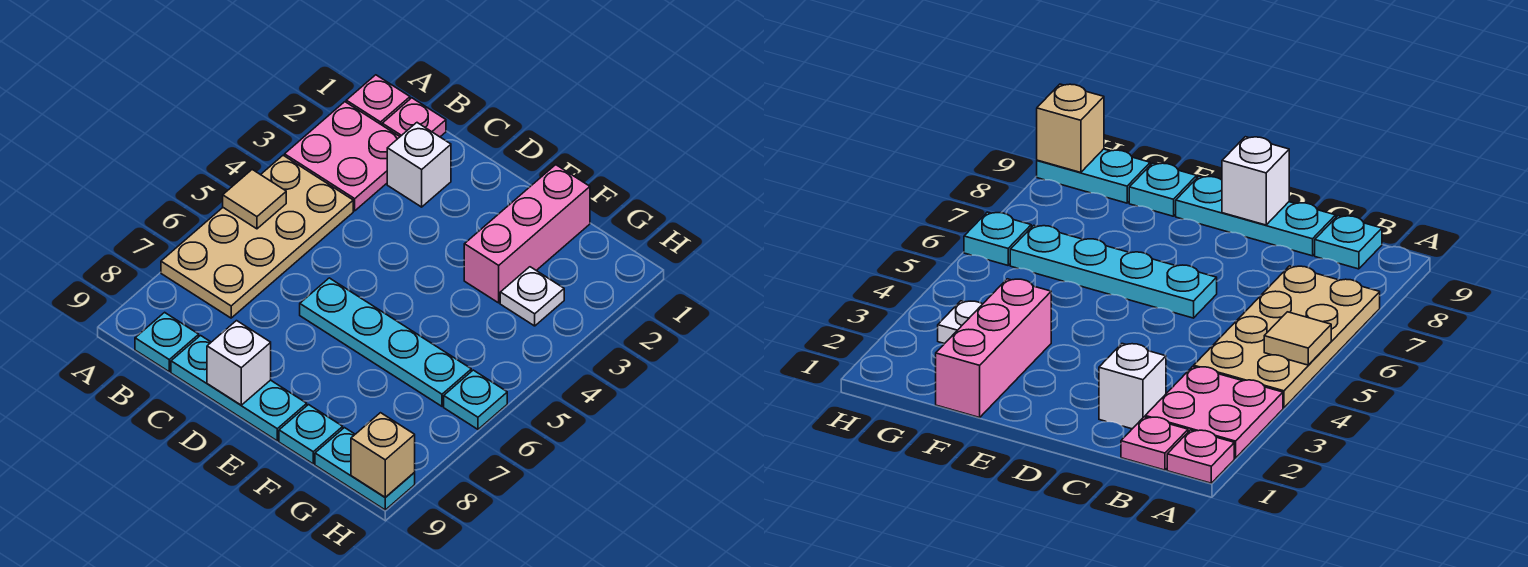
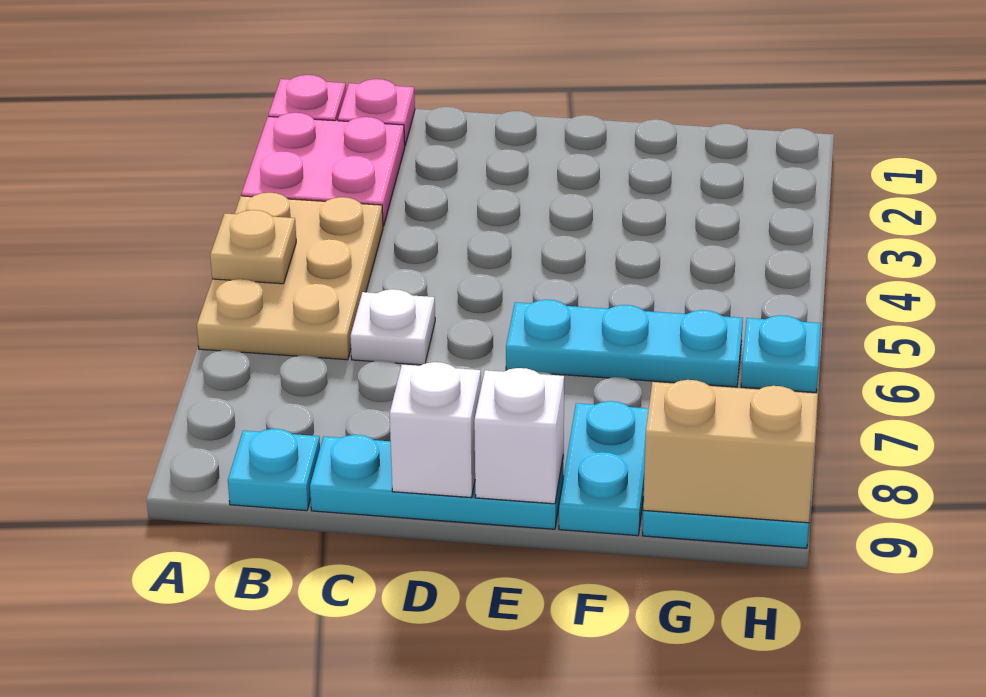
tan plate A4:B7 level 1 -> tan plate A4:B6 level 1
tan tile A5 level 2 -> tan plate A5 level 2
white brick C2 level 1 -> white brick E9 level 2
cyan plate D6:G6 level 1 -> cyan plate E6:G6 level 1
pink brick F1:F3 level 1 -> none
cyan plate F9 level 1 -> cyan plate F8:F9 level 1
white plate G3 level 1 -> white plate C6 level 1
tan brick H9 level 2 -> tan brick G9:H9 level 2

